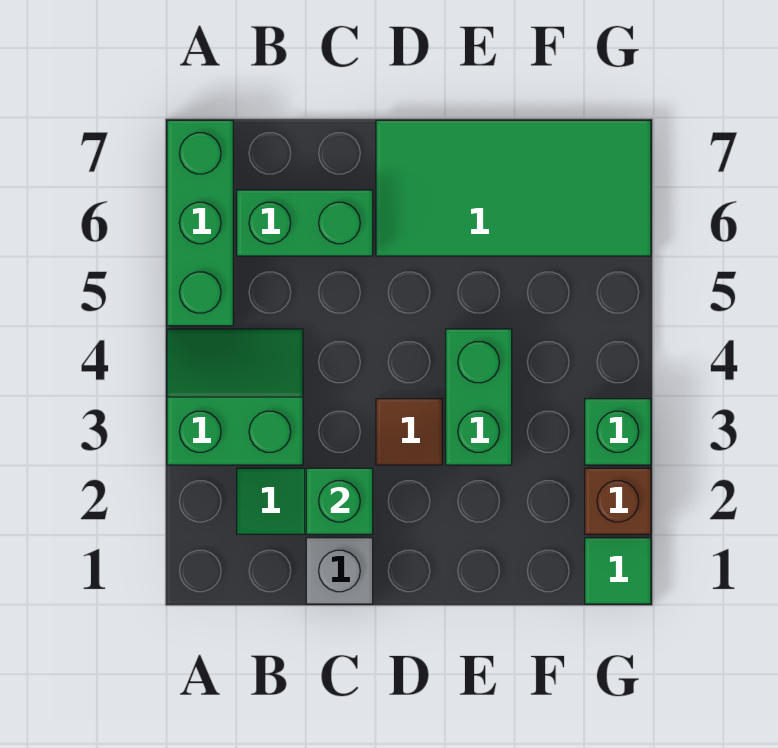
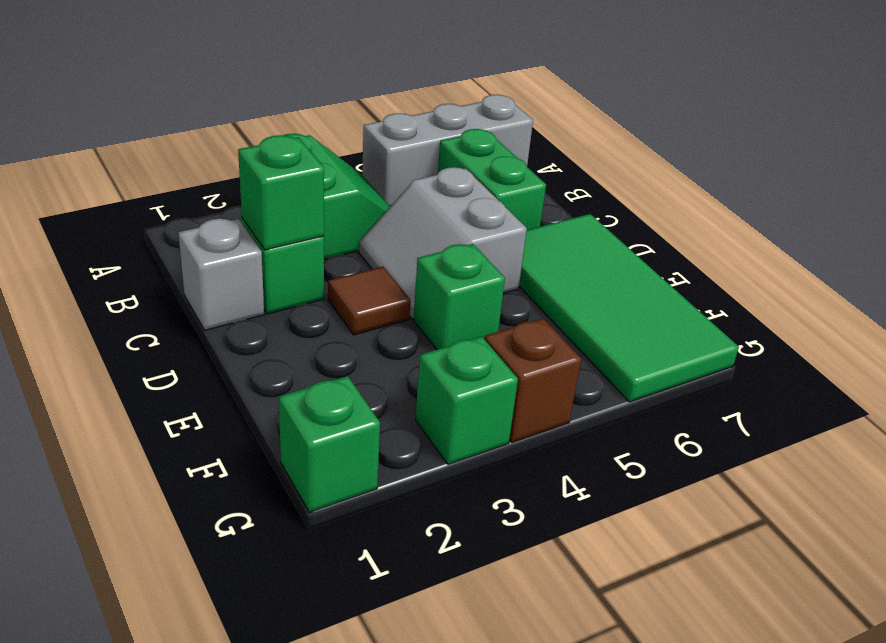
green brick A5:A7 level 1 -> grey brick A5:A7 level 1
none -> grey slope C4:D5 level 1 top 5
green brick E3:E4 level 1 -> green brick E4 level 1
green tile G1 level 1 -> green brick G1 level 1
brown brick G2 level 1 -> brown brick G4 level 1

